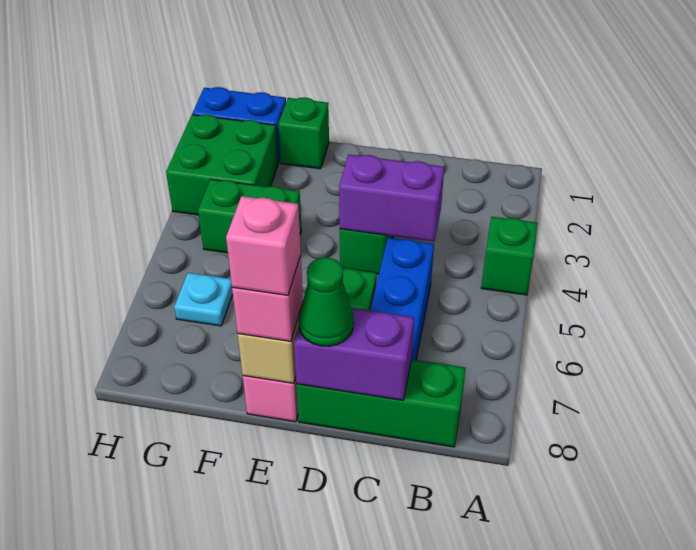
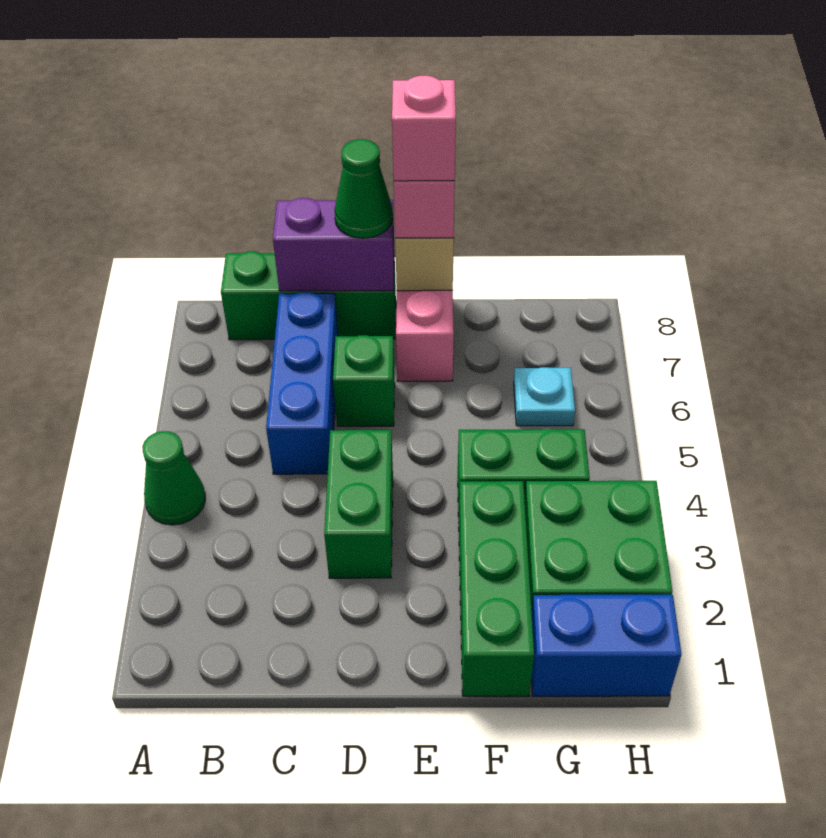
green brick A4 level 1 -> green cone A4 level 1
purple brick C4:D4 level 2 -> none
green brick F1 level 1 -> green brick F1:F3 level 1

